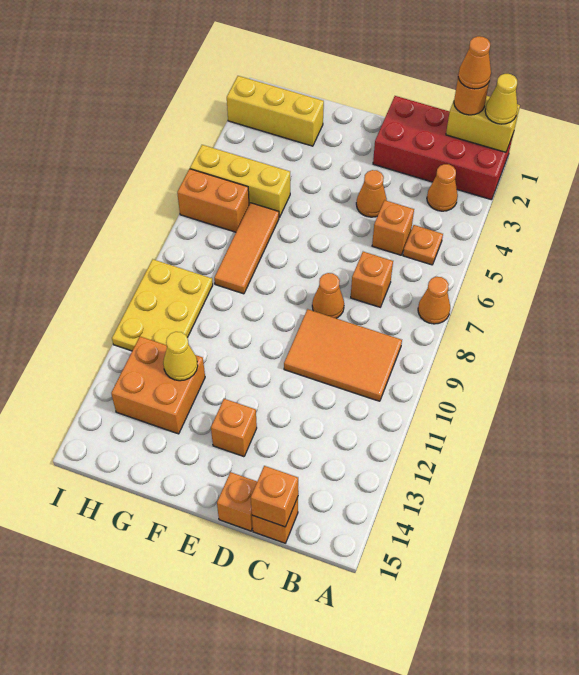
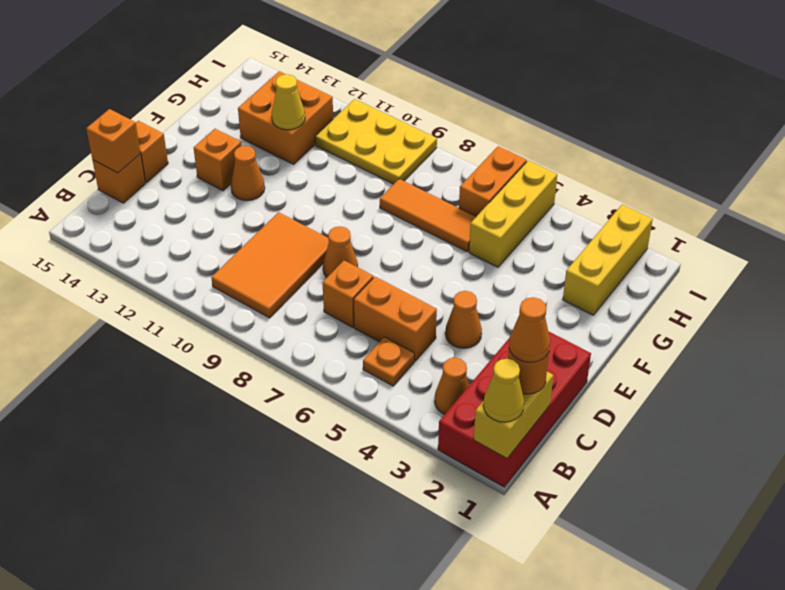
orange cone A7 level 1 -> orange cone E12 level 1
orange brick C5 level 1 -> orange brick C5:C6 level 1

